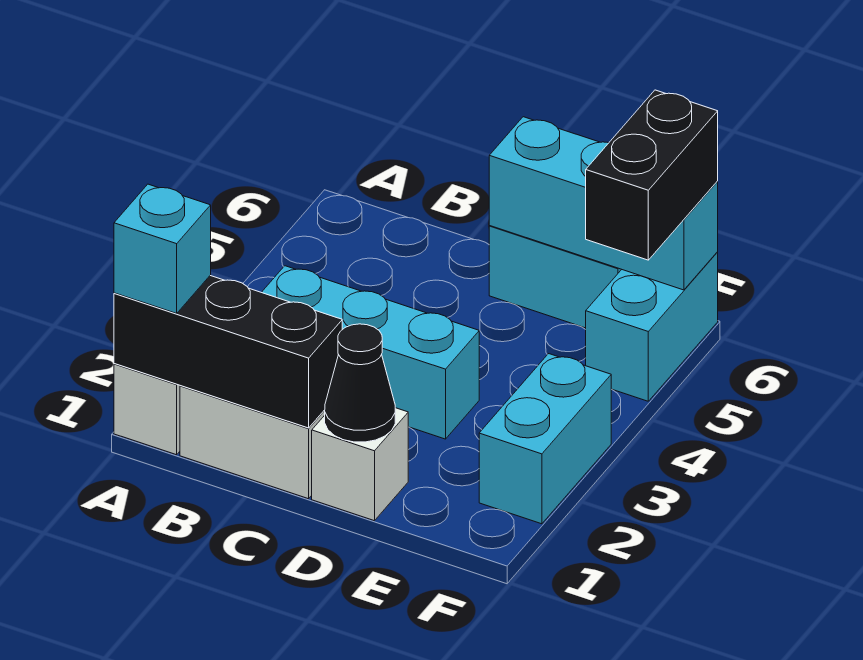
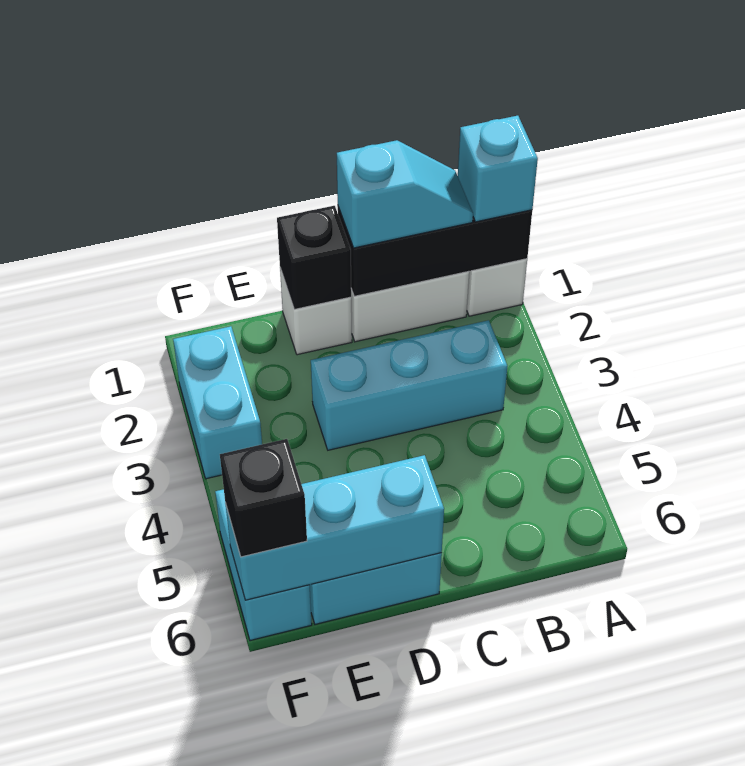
none -> cyan slope B1:C1 level 3 top C
black cone D1 level 2 -> black brick D1 level 2
black brick F5:F6 level 3 -> black brick F6 level 3

